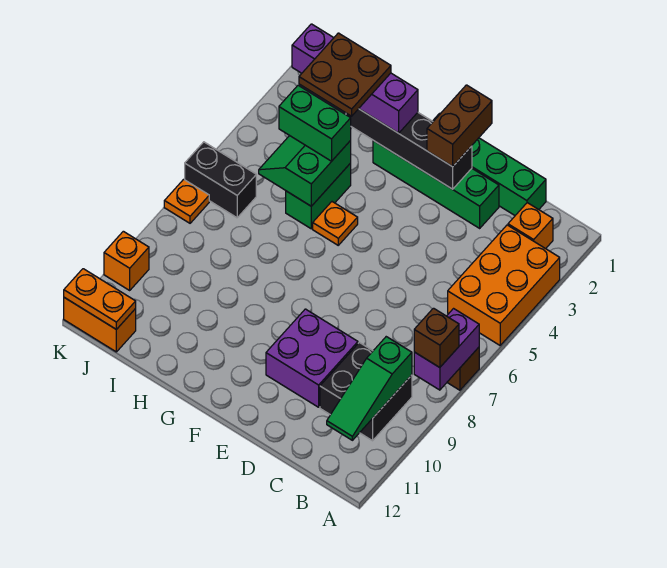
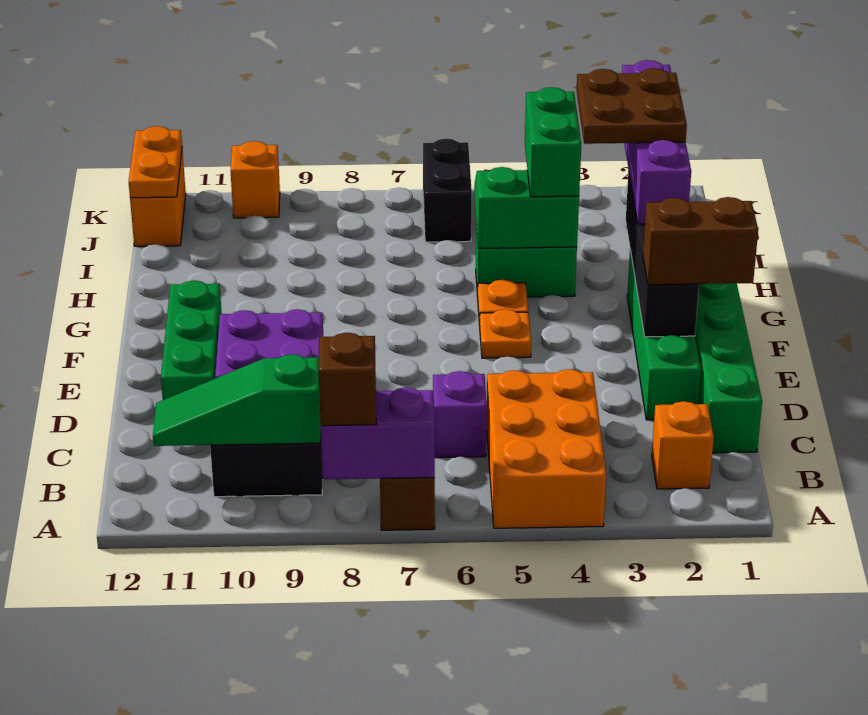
orange brick A3:B5 level 1 -> orange brick A4:C5 level 1
none -> purple brick C6 level 1
none -> green brick D11:F11 level 1
orange plate K7 level 1 -> orange plate F5 level 1

